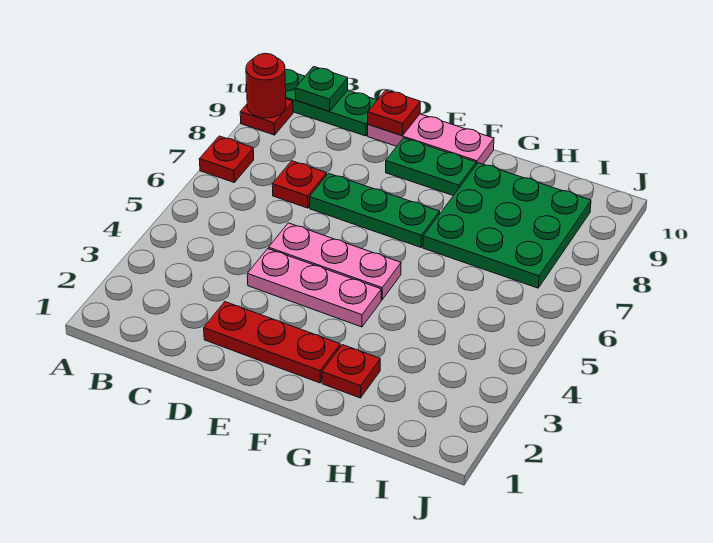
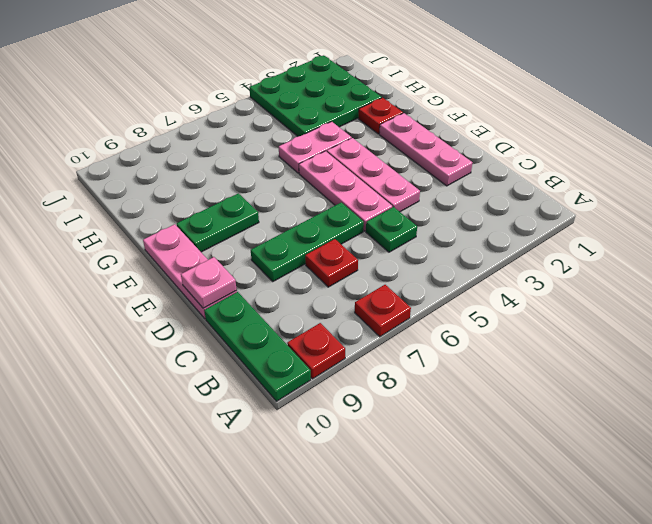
red round brick A9 level 2 -> none
green plate B10 level 2 -> green plate C5 level 1
red plate D2:F2 level 1 -> pink plate D2:F2 level 1
green plate D7:F7 level 1 -> green plate D6:D8 level 1
red plate D10 level 2 -> pink plate D10 level 2
green plate E9:F9 level 1 -> green plate F8:F9 level 1
none -> pink plate G4:G5 level 1
green plate G7:I9 level 1 -> green plate H2:J4 level 1

